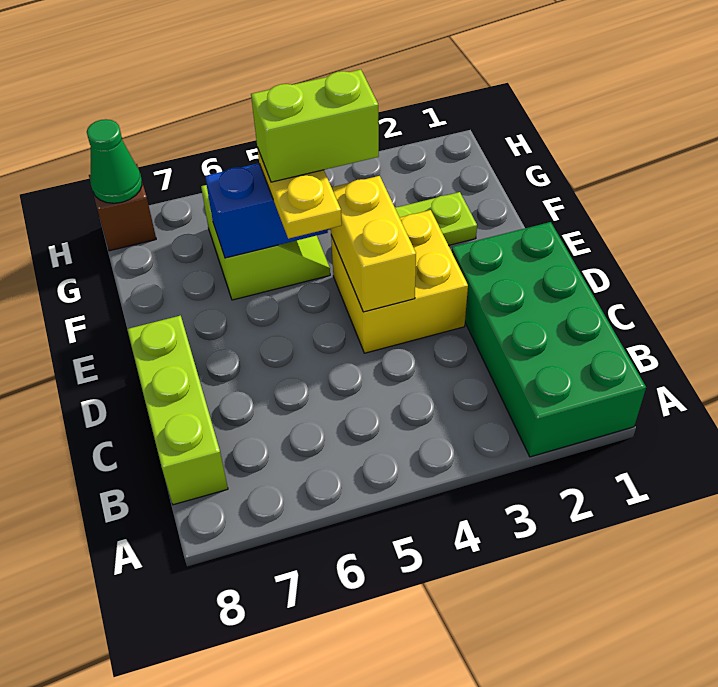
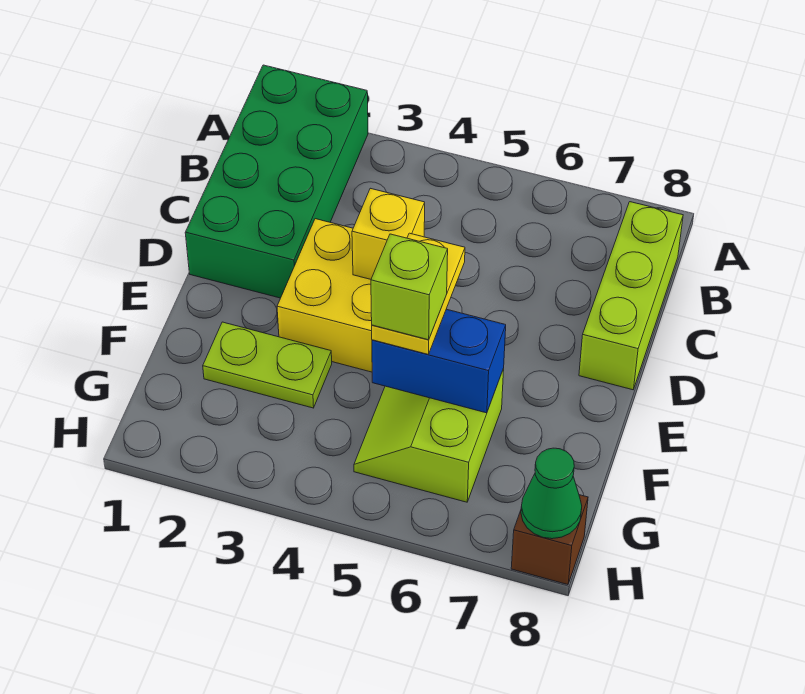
yellow brick D4:E4 level 2 -> yellow brick D4 level 2
lime brick F4:F5 level 4 -> lime brick F5 level 4

